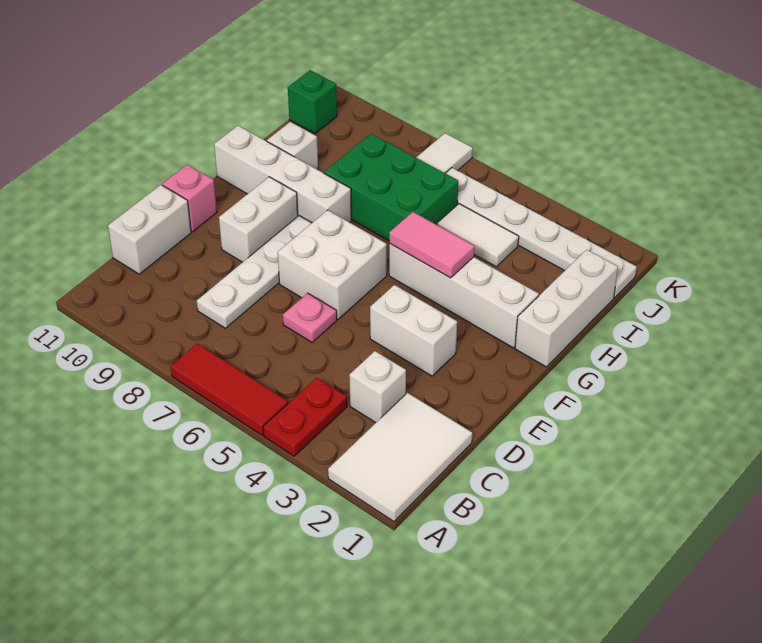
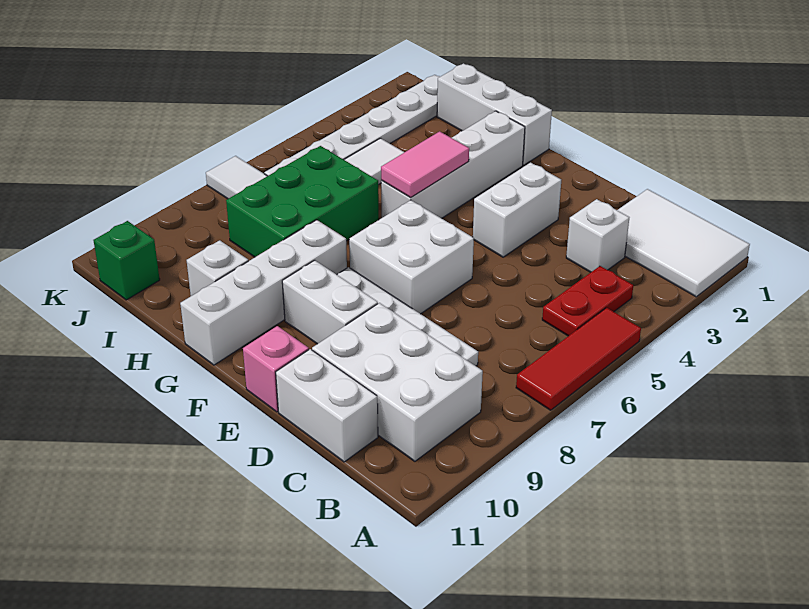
red plate A4:B4 level 1 -> red plate B4:B5 level 1
none -> white brick B9:D10 level 1
pink plate D6 level 1 -> none

